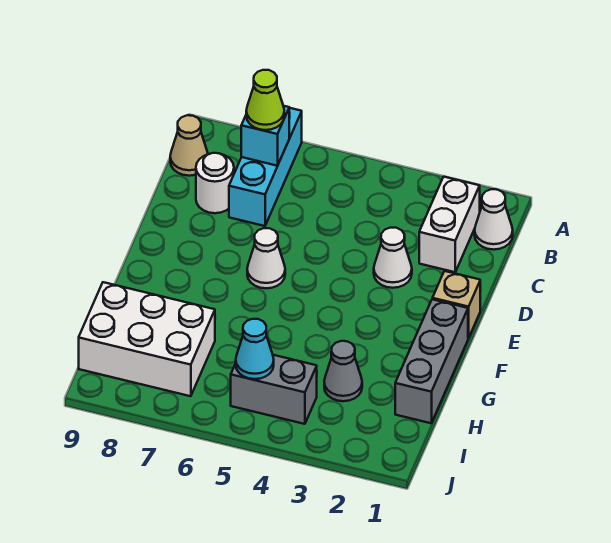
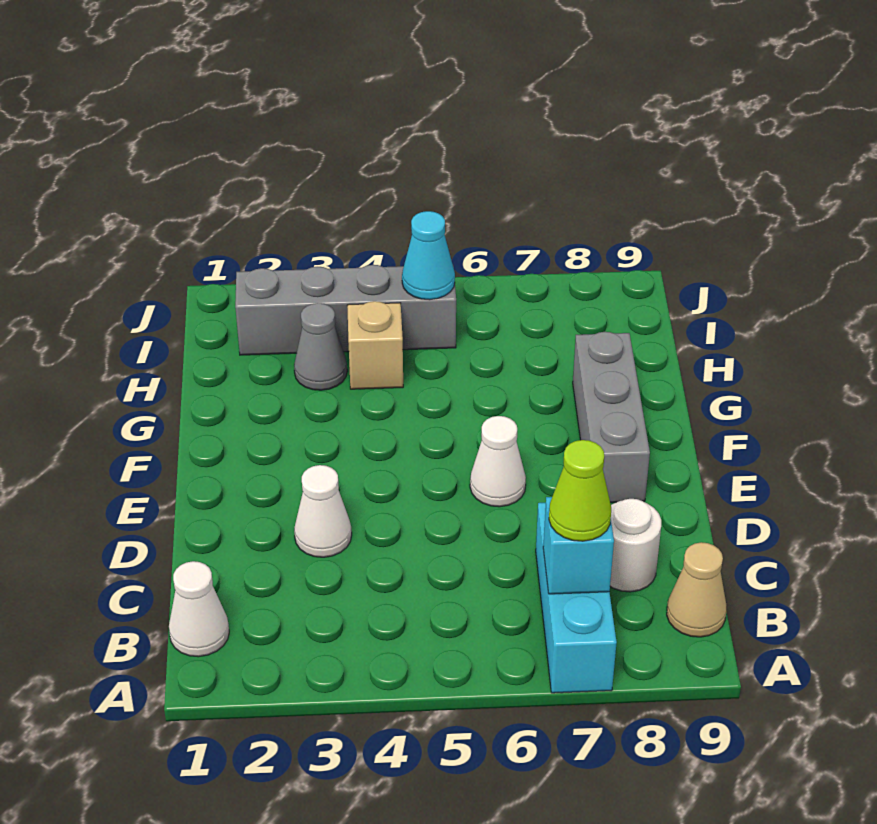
white brick B2:C2 level 1 -> none
tan brick E1 level 1 -> tan brick H4 level 1
grey brick F1:H1 level 1 -> grey brick E8:G8 level 1
white brick H7:I9 level 1 -> none
grey brick I4:I5 level 1 -> grey brick I2:I5 level 1

